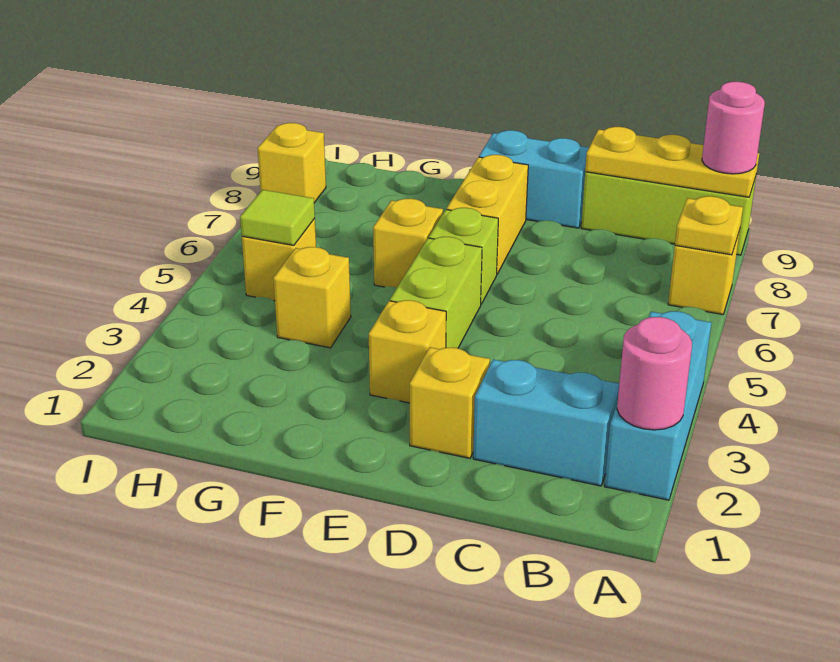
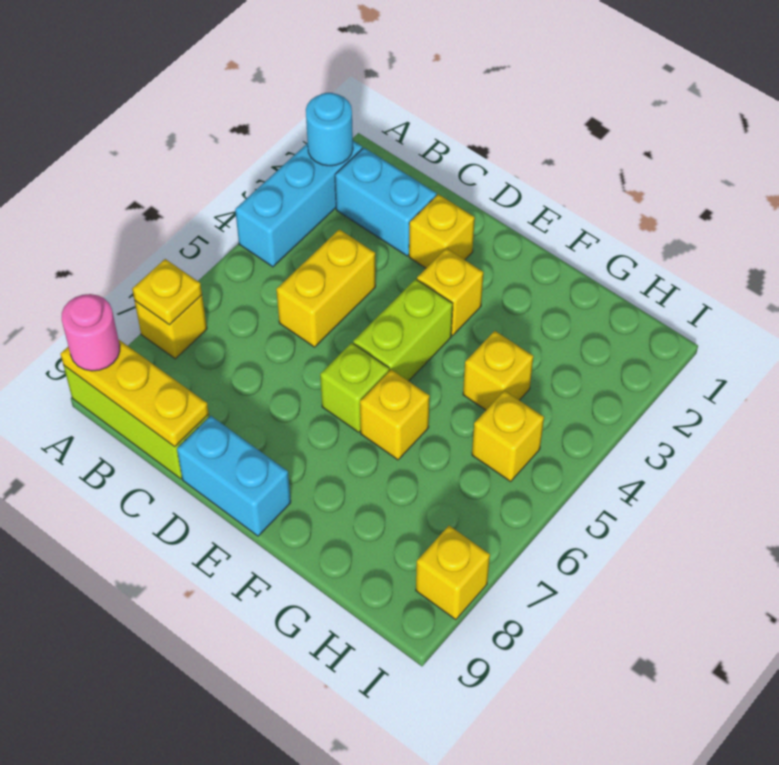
pink round brick A2 level 2 -> cyan round brick A2 level 2
yellow brick E7:E8 level 1 -> yellow brick C4:C5 level 1
lime tile H5 level 2 -> none

